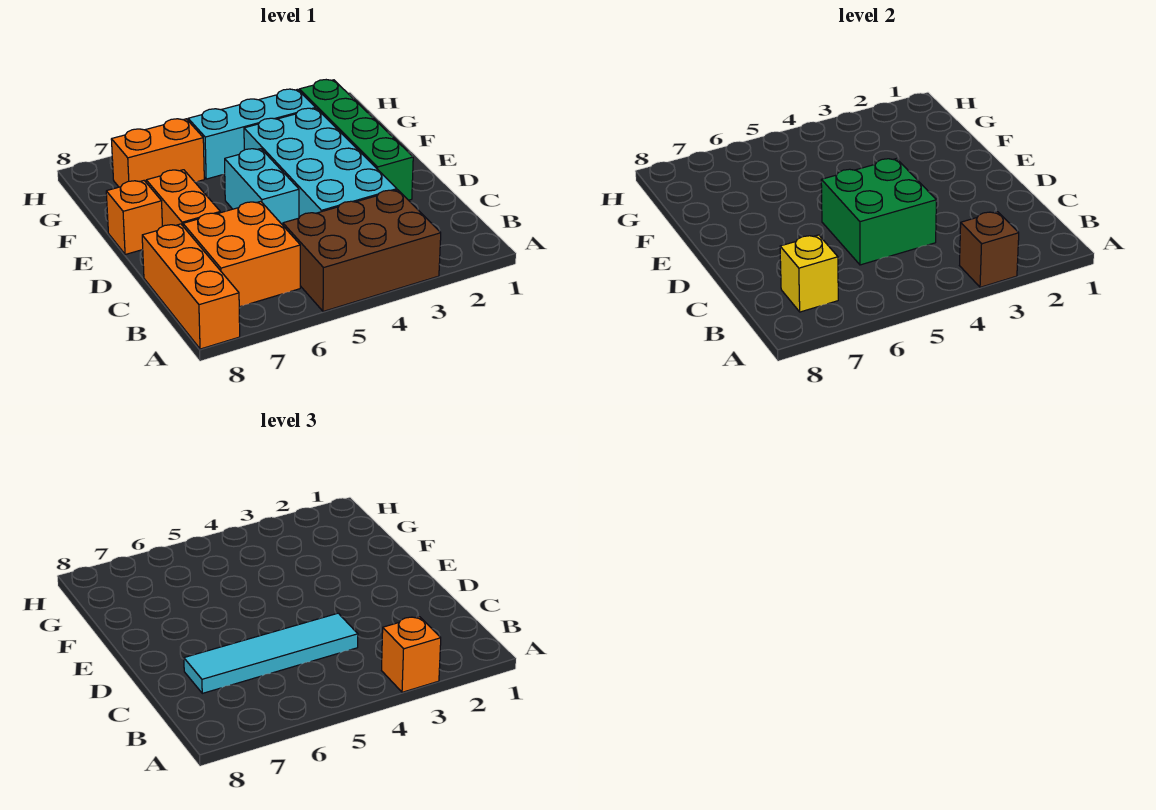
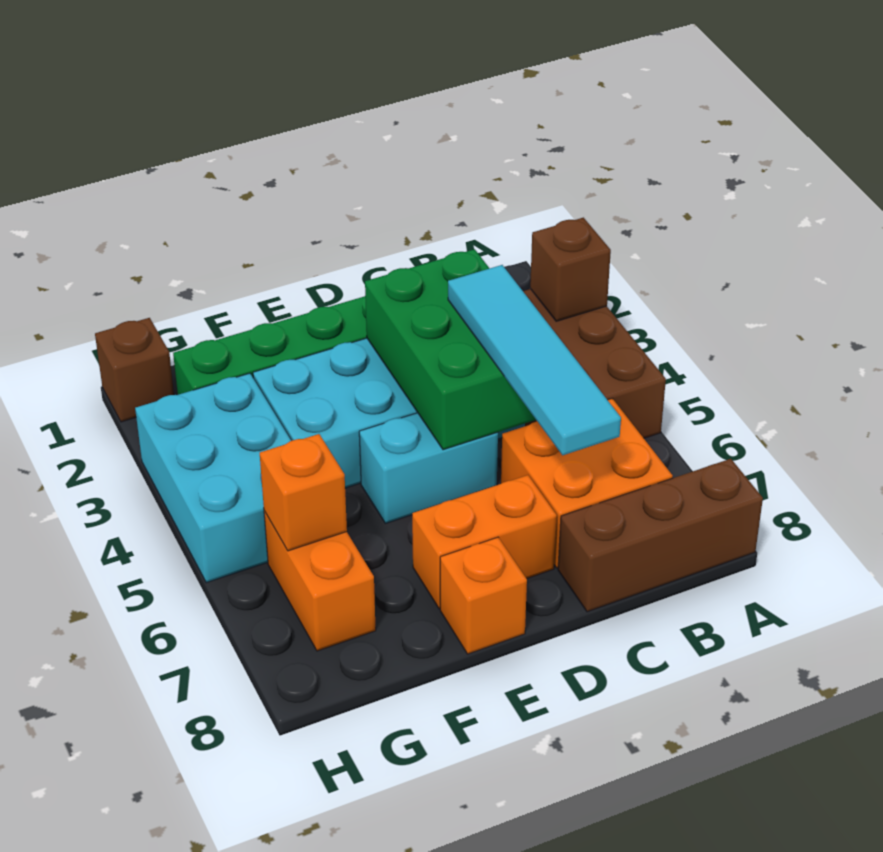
orange brick A3 level 3 -> orange brick G6 level 2
orange brick A8:C8 level 1 -> brown brick A8:C8 level 1
yellow brick B7 level 2 -> none
green brick C4:D5 level 2 -> green brick C3:D5 level 2
cyan brick G3:G5 level 1 -> cyan brick G3:H5 level 1
none -> brown brick H1 level 1

